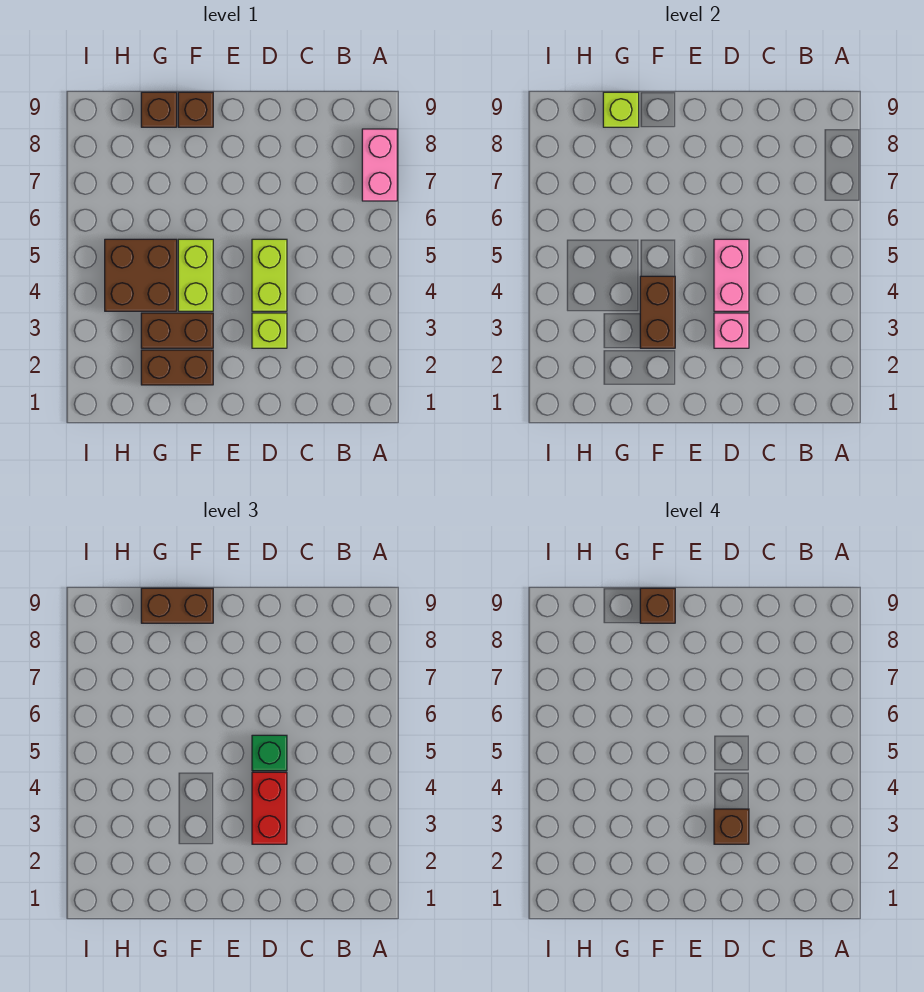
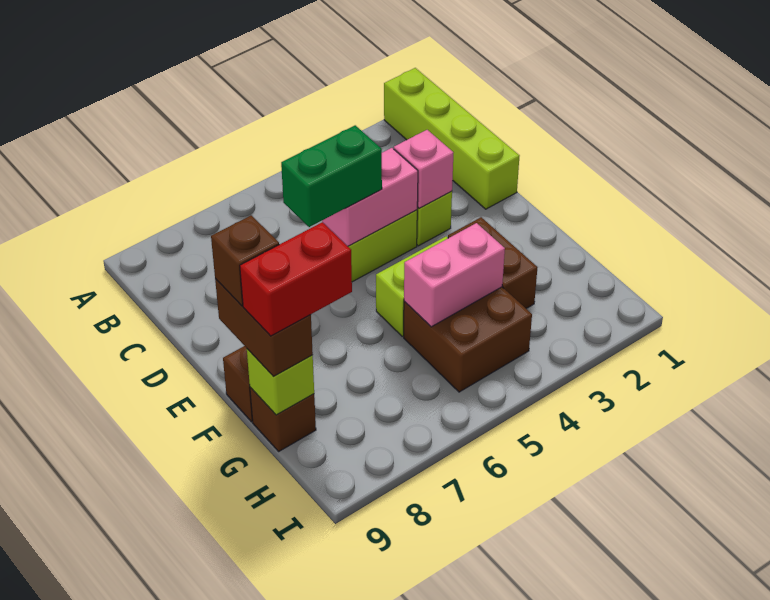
none -> lime brick A1:D1 level 1
pink brick A7:A8 level 1 -> pink brick G4:G5 level 2
red brick D3:D4 level 3 -> red brick G8:G9 level 4
brown brick D3 level 4 -> none
green brick D5 level 3 -> green brick D5:D6 level 3
brown brick F2:G2 level 1 -> none
brown brick F3:F4 level 2 -> none

